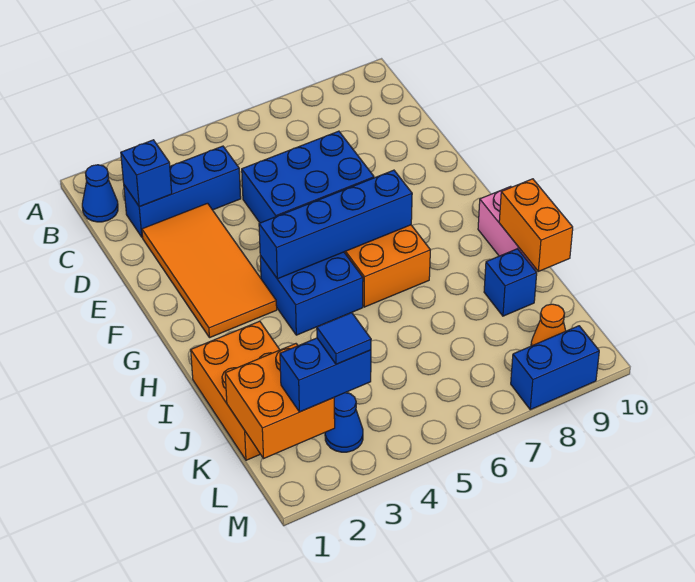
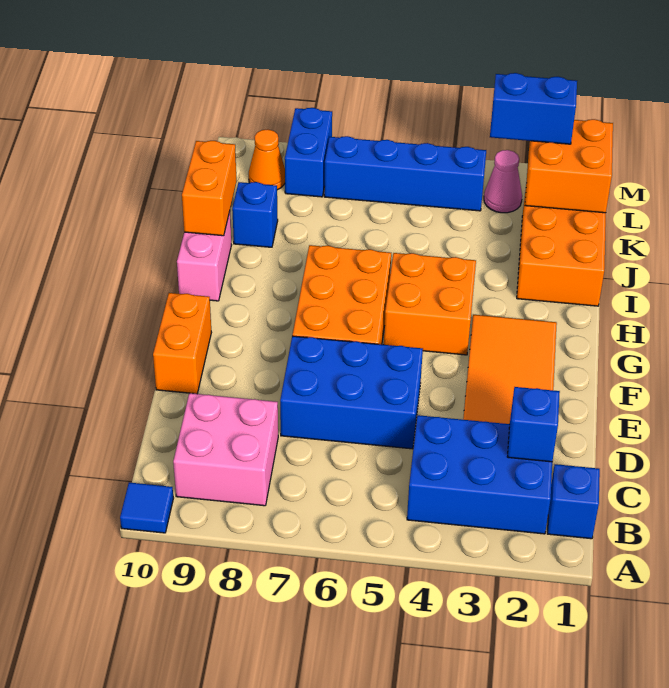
blue cone B1 level 1 -> blue brick B1 level 1
none -> pink brick B8:C9 level 1
blue brick C2:C4 level 1 -> blue brick B2:C4 level 1
none -> orange brick E10:F10 level 1
blue brick G4:H5 level 1 -> orange brick G4:H5 level 1
blue brick G4:G7 level 2 -> blue brick L4:L7 level 1
blue cone L3 level 1 -> pink cone L3 level 1
blue tile L3 level 4 -> blue tile A10 level 1
blue brick M8:M9 level 1 -> blue brick L8:M8 level 1

